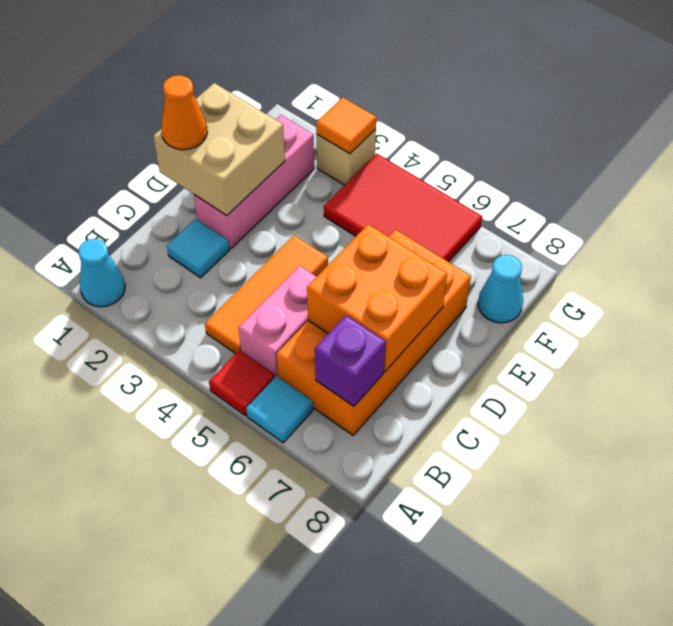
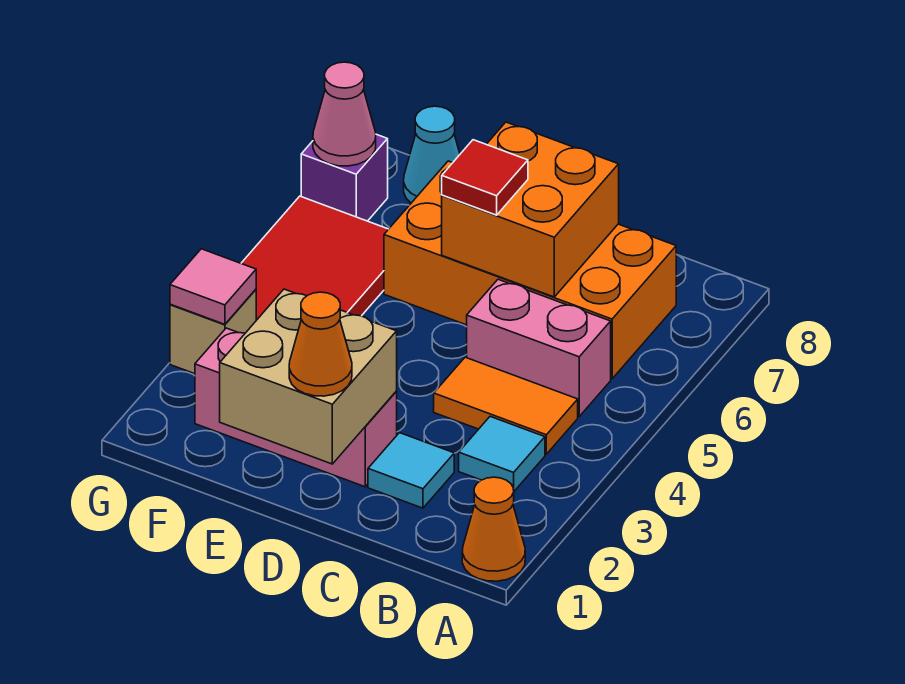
cyan cone A1 level 1 -> orange cone A1 level 1
red tile A5 level 1 -> red tile D6 level 3
cyan tile A6 level 1 -> cyan tile B3 level 1
orange tile B4:D4 level 1 -> orange tile B4:C4 level 1
purple brick B7 level 2 -> purple brick G7 level 1
orange tile G3 level 2 -> pink tile G3 level 2
none -> pink cone G7 level 2

